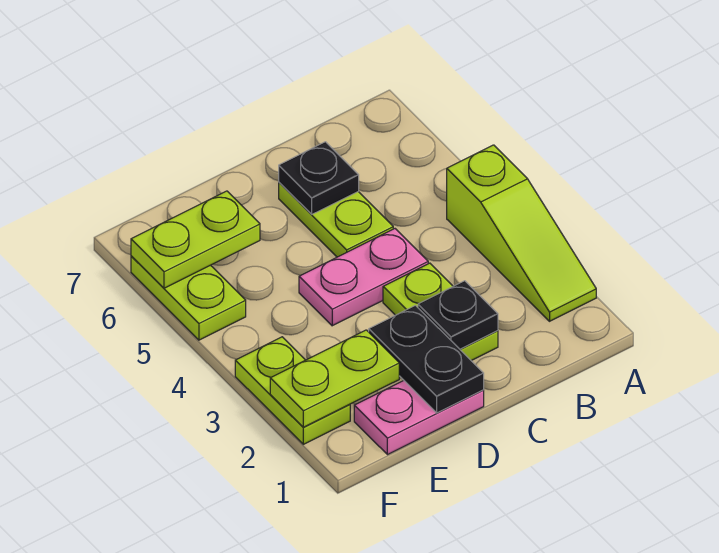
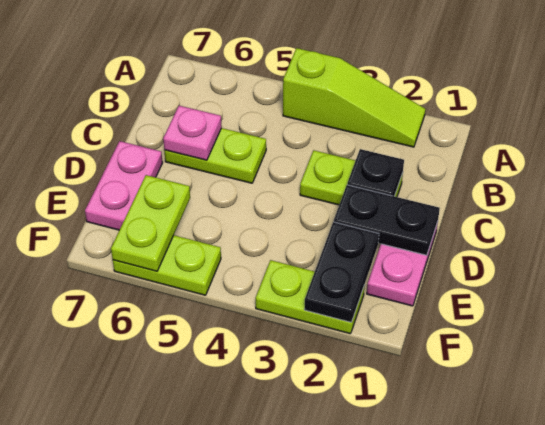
pink plate C4:D4 level 1 -> pink plate D7:E7 level 1
black plate C6 level 2 -> pink plate C6 level 2
lime plate E2:F2 level 2 -> black plate E2:F2 level 2

